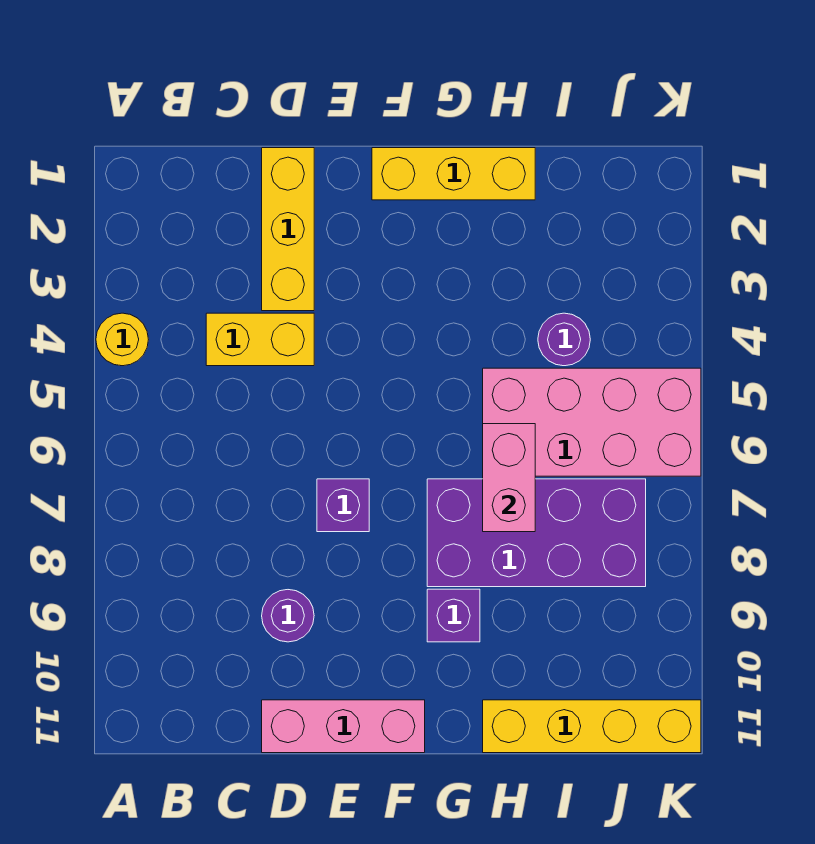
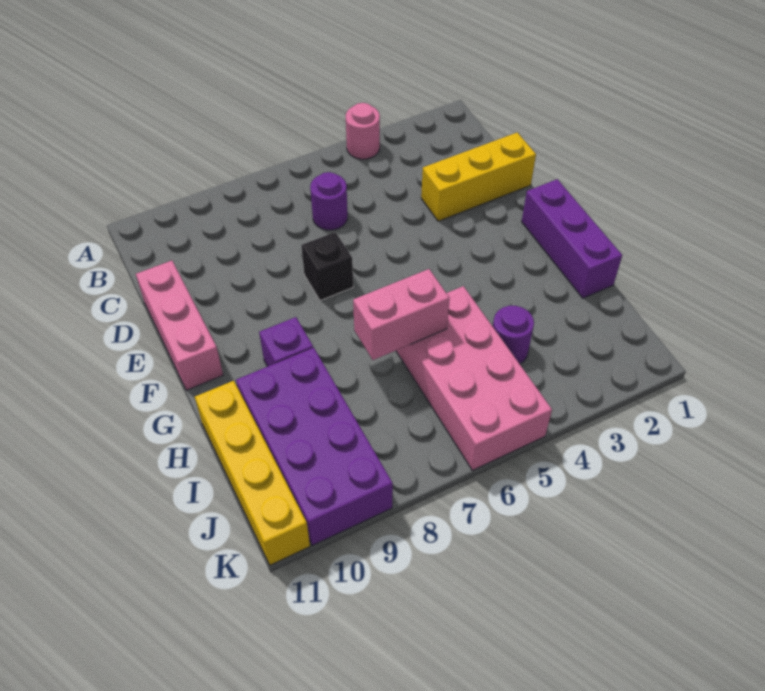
yellow round brick A4 level 1 -> pink round brick A4 level 1
yellow brick C4:D4 level 1 -> none
purple round brick D9 level 1 -> purple round brick C6 level 1
purple brick E7 level 1 -> black brick E7 level 1
yellow brick F1:H1 level 1 -> purple brick F1:H1 level 1
purple brick G7:J8 level 1 -> purple brick H9:K10 level 1

